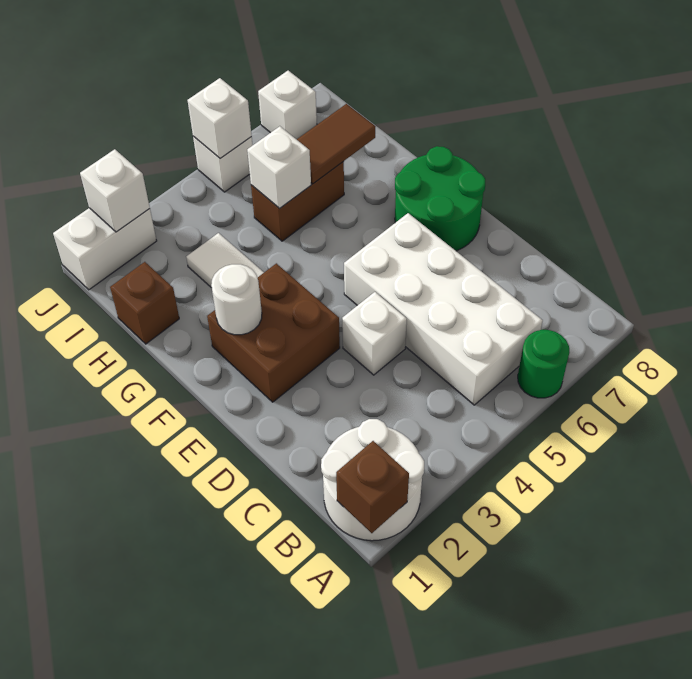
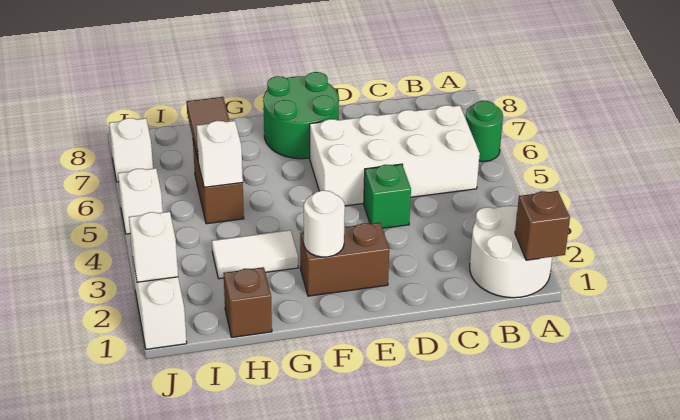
white brick D4 level 1 -> green brick D4 level 1
brown brick E2:F3 level 1 -> brown brick E2:F2 level 1
white brick J5 level 2 -> none

